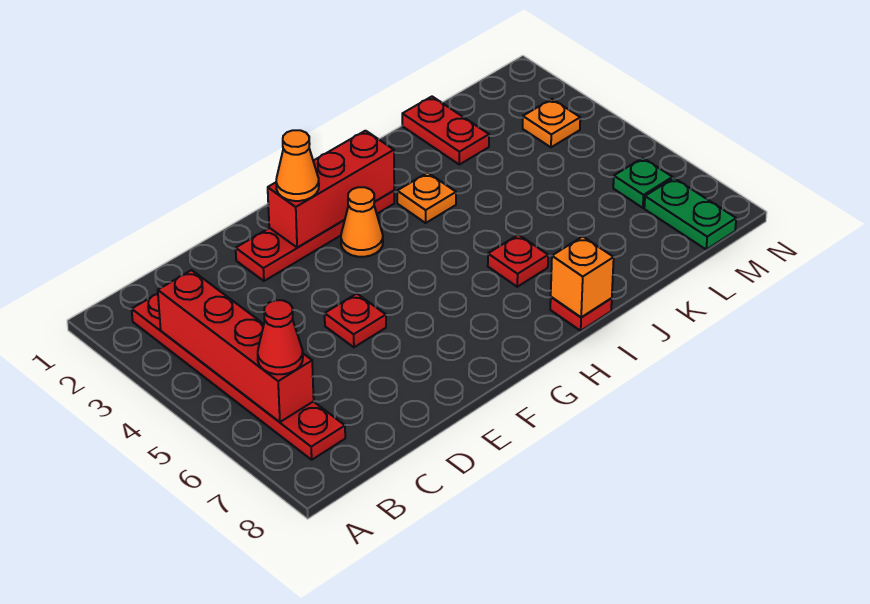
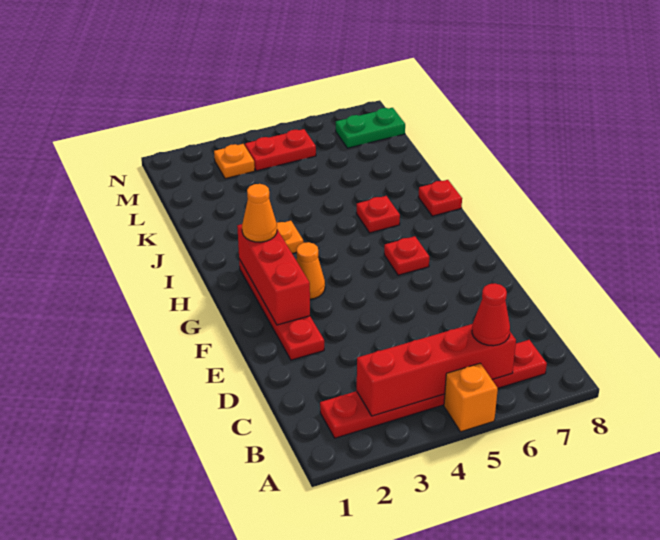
red plate E5 level 1 -> red plate G6 level 1
orange cone F2 level 3 -> orange cone H2 level 3
orange brick I8 level 2 -> orange brick A5 level 1
red plate K1:K2 level 1 -> red plate M4:M5 level 1
green plate M6 level 1 -> none

